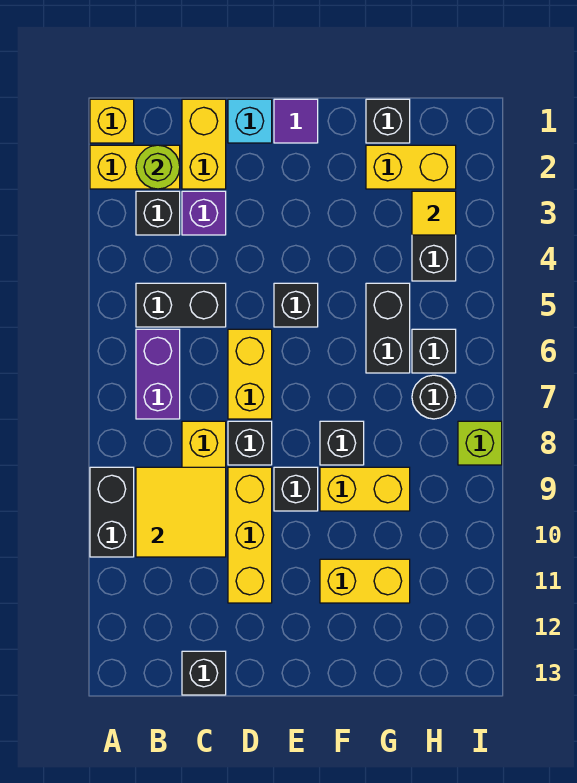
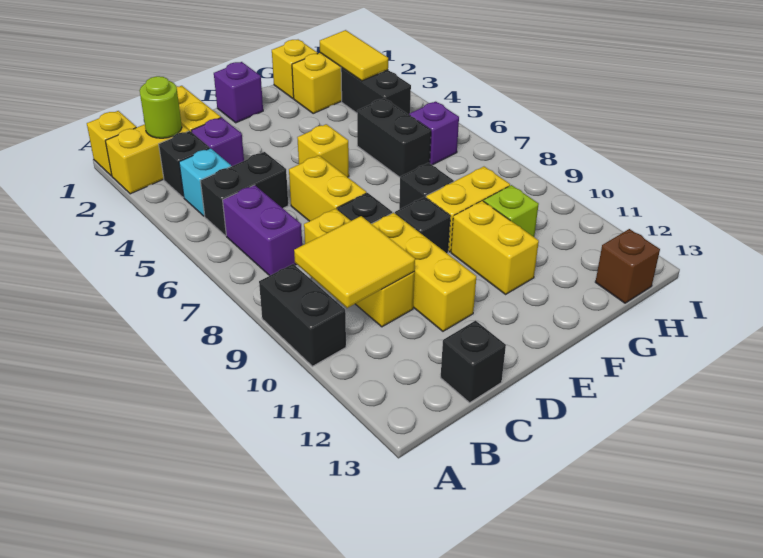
cyan brick D1 level 1 -> cyan brick B4 level 1
purple tile E1 level 1 -> purple brick E1 level 1
black brick E5 level 1 -> yellow brick E5 level 1
yellow brick F11:G11 level 1 -> yellow brick F10:F11 level 1
black brick G1 level 1 -> yellow brick G1 level 1
yellow tile H3 level 2 -> yellow tile H2:H3 level 2
black brick H6 level 1 -> purple brick H6 level 1
black round brick H7 level 1 -> none
none -> brown brick H13 level 1
lime brick I8 level 1 -> lime brick G10 level 1

